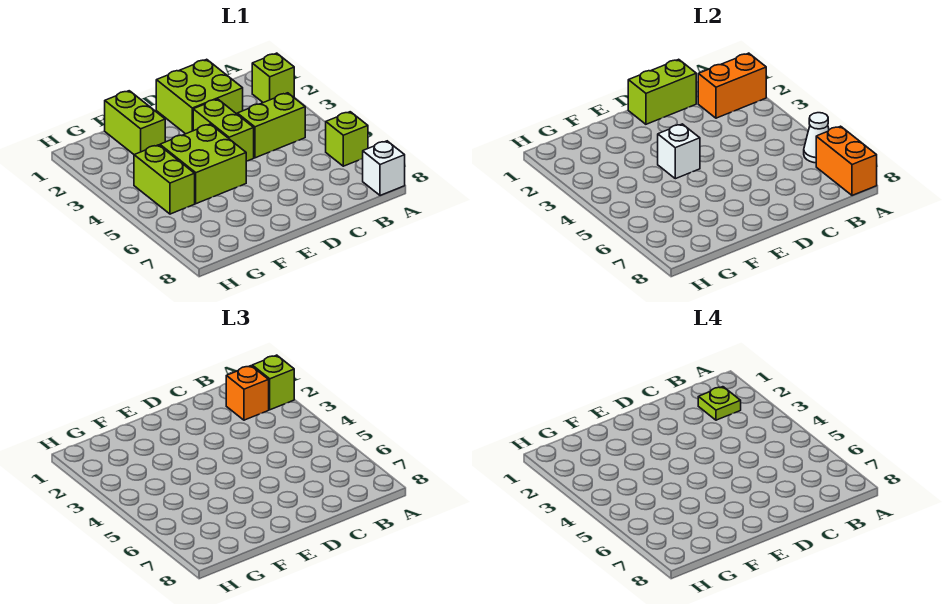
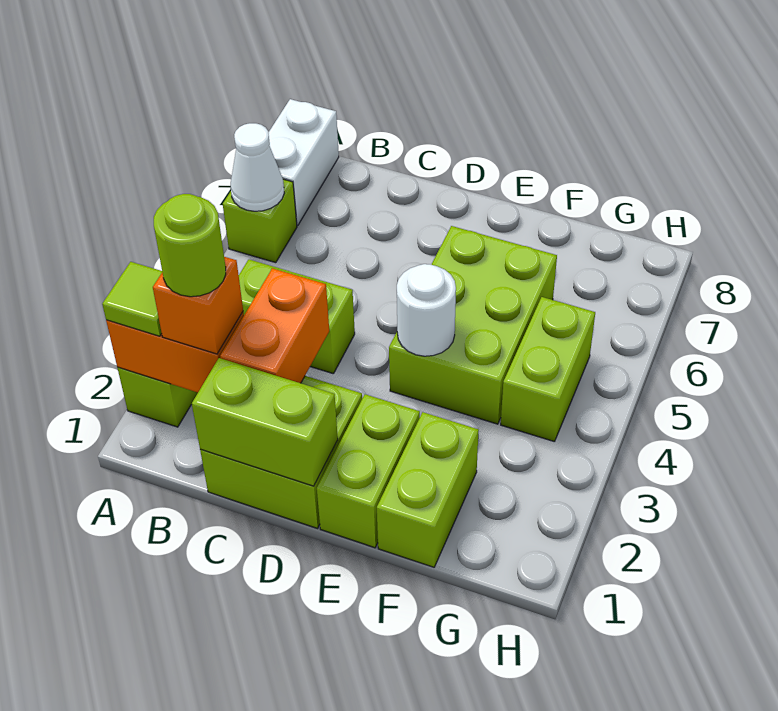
lime brick A2 level 3 -> lime tile A2 level 3
orange brick A7:A8 level 2 -> orange brick C2:C3 level 2
white brick A8 level 1 -> white brick A7:A8 level 1
lime plate B2 level 4 -> lime round brick B2 level 4
lime brick D3:D4 level 1 -> lime brick E1:E2 level 1
lime brick E4:F5 level 1 -> lime brick E4:F6 level 1
white brick E4 level 2 -> white round brick E4 level 2

